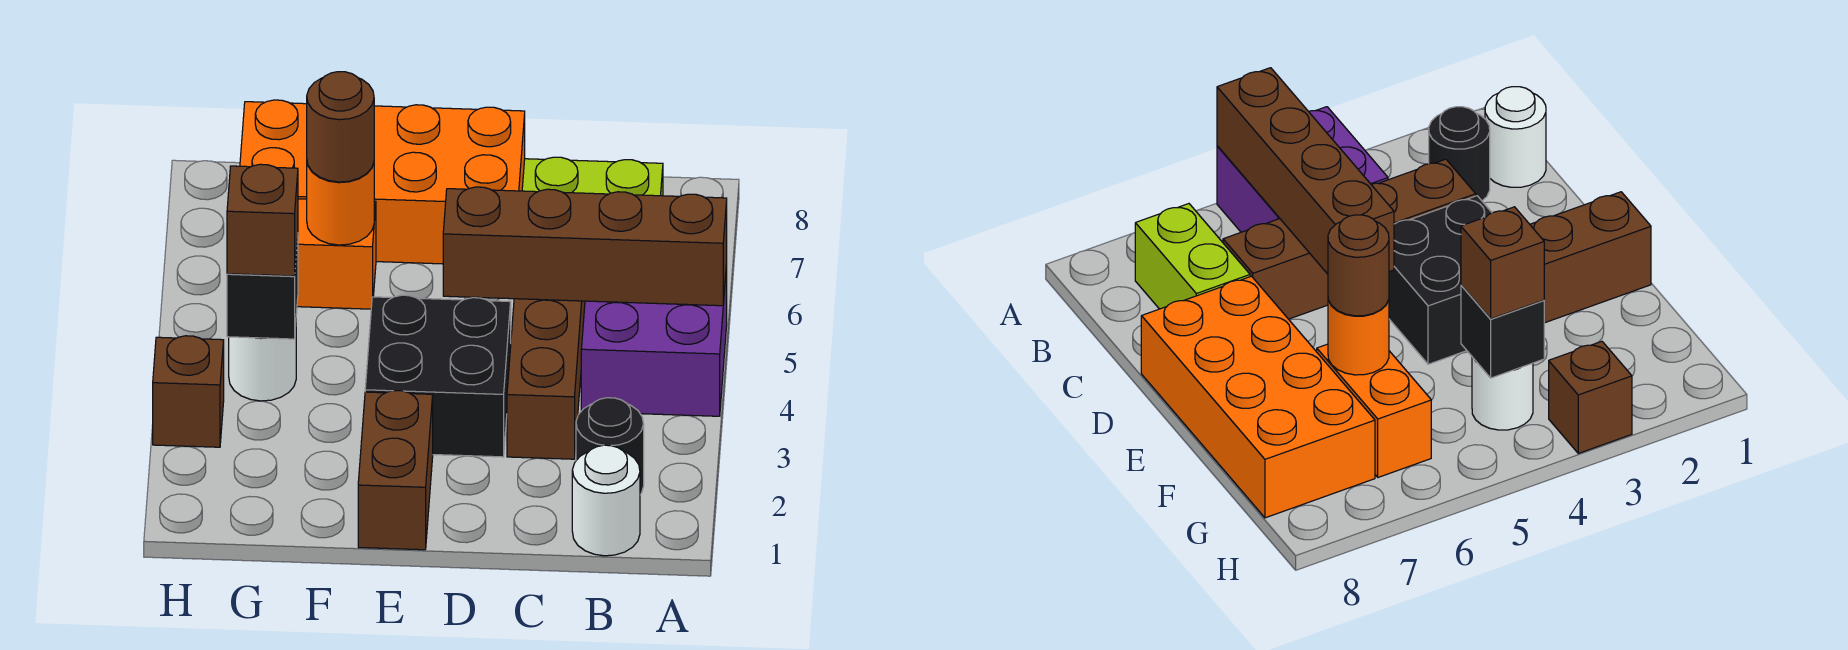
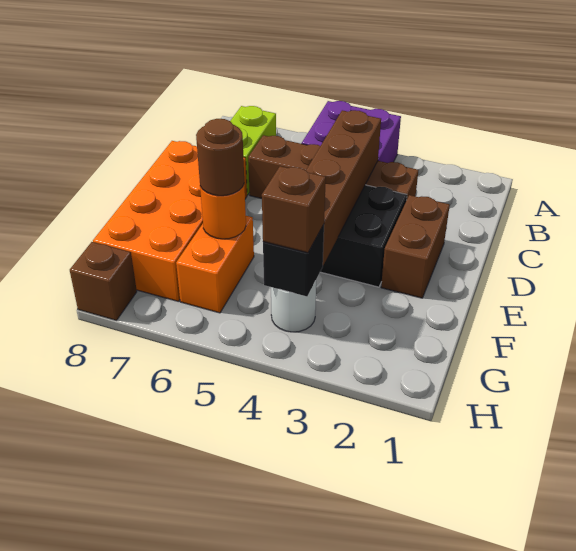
brown brick A5:D5 level 2 -> brown brick C4:F4 level 2
white round brick B1 level 1 -> none
black round brick B2 level 1 -> none
brown brick E1:E2 level 1 -> brown brick D2:E2 level 1
brown brick H3 level 1 -> brown brick H8 level 1

